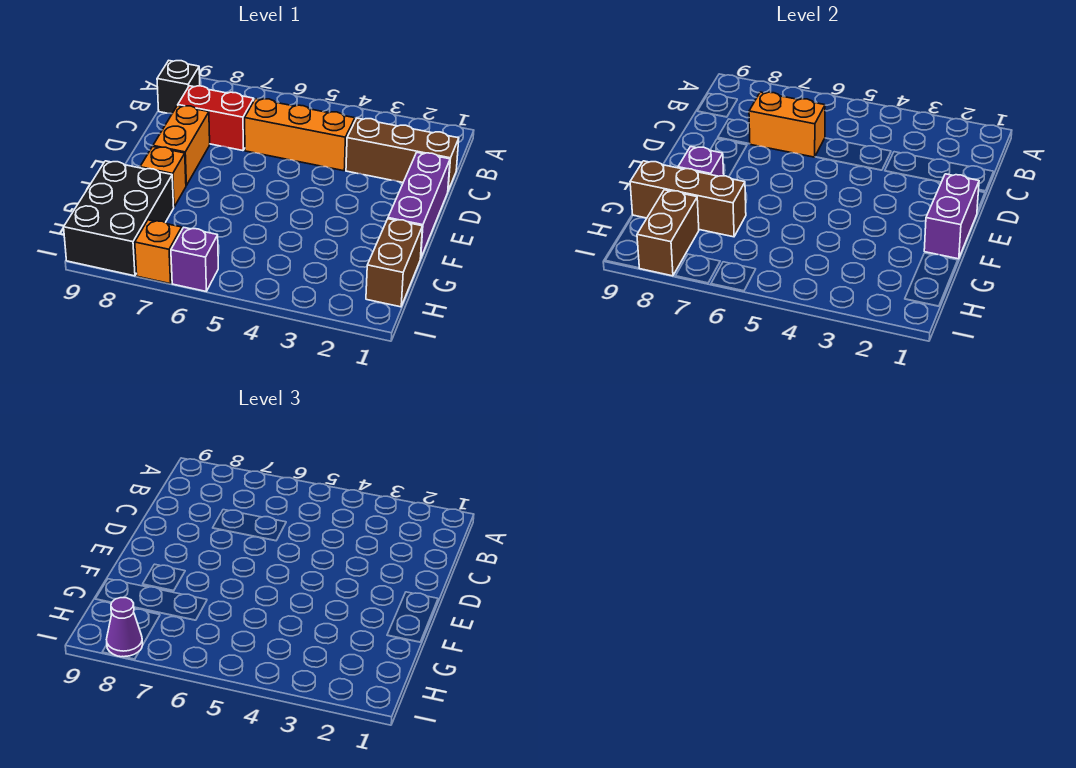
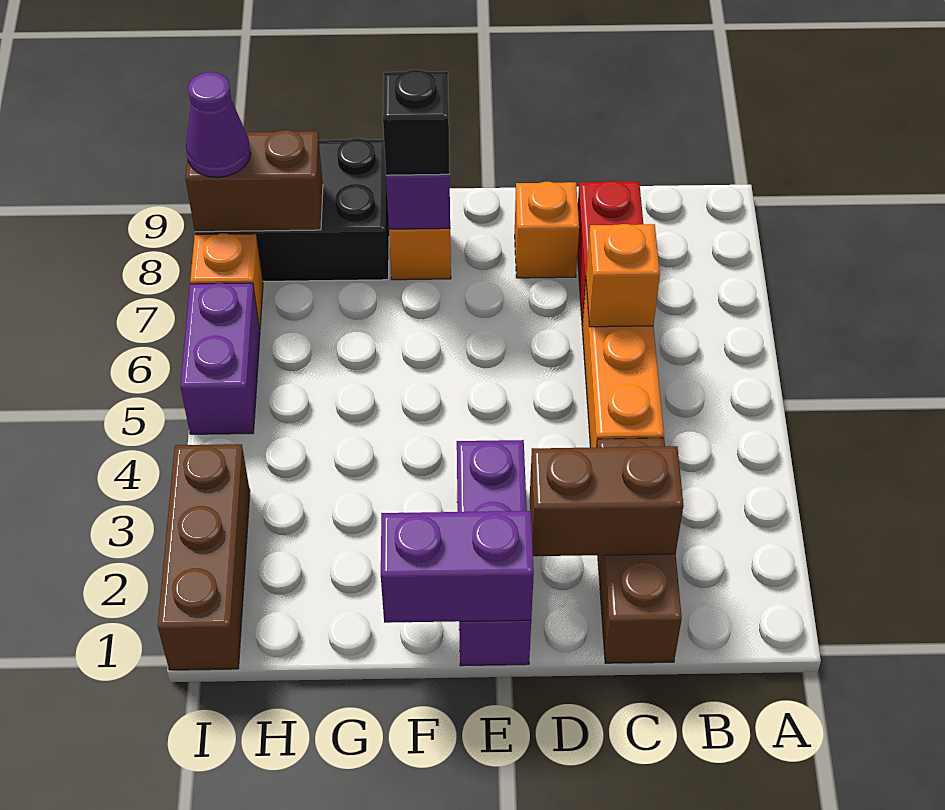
black brick B9 level 1 -> black brick F8 level 3
orange brick C6:C7 level 2 -> orange brick C6 level 2
purple brick D1:F1 level 1 -> purple brick E1:E3 level 1
orange brick D8:E8 level 1 -> orange brick D8 level 1
brown brick G1:H1 level 1 -> brown brick C2:D2 level 2
brown brick G7:G9 level 2 -> brown brick I1:I3 level 1
purple brick I6 level 1 -> purple brick I5:I6 level 1

